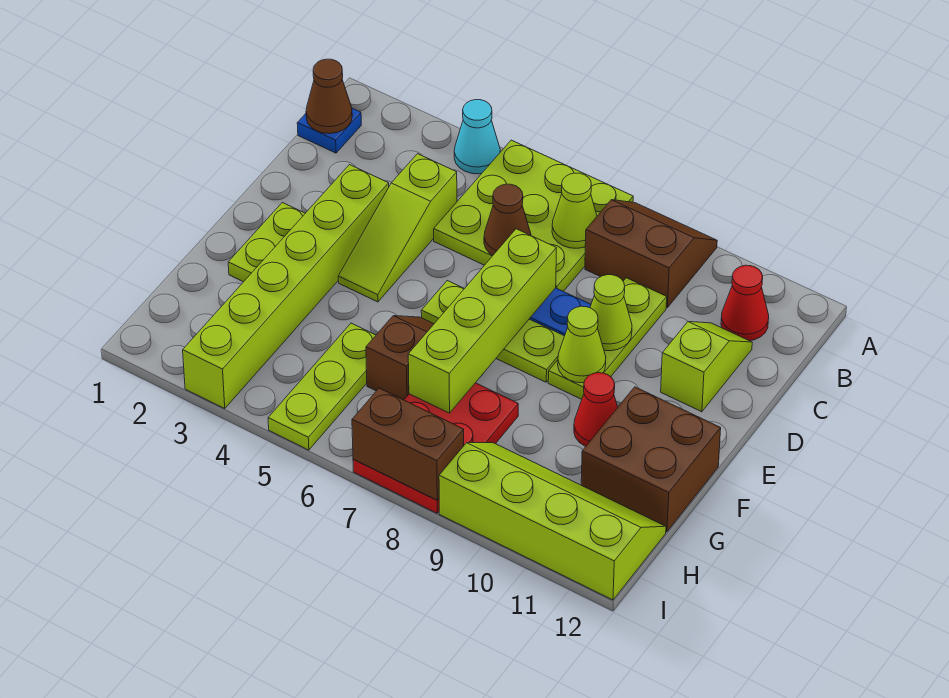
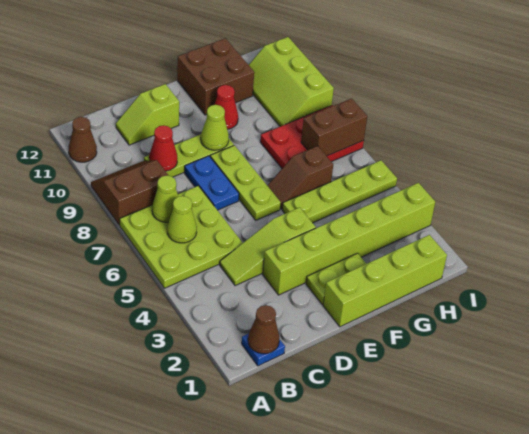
cyan cone A4 level 1 -> none
brown slope A8:B9 level 1 top B -> brown slope A8:B9 level 1 top 8
red cone B11 level 1 -> red cone C9 level 2
lime slope C4:E4 level 1 top C -> lime slope C4:E4 level 1 top E
brown cone C6 level 2 -> brown cone A11 level 1
lime brick D7:G7 level 2 -> lime brick E1:H1 level 1
lime cone D9 level 2 -> lime cone B6 level 2
lime plate G5:I5 level 1 -> lime plate F5:I5 level 1
lime slope H9:I12 level 1 top I -> lime slope H9:I11 level 1 top I
brown brick I7:I8 level 2 -> brown brick H7:I7 level 2

